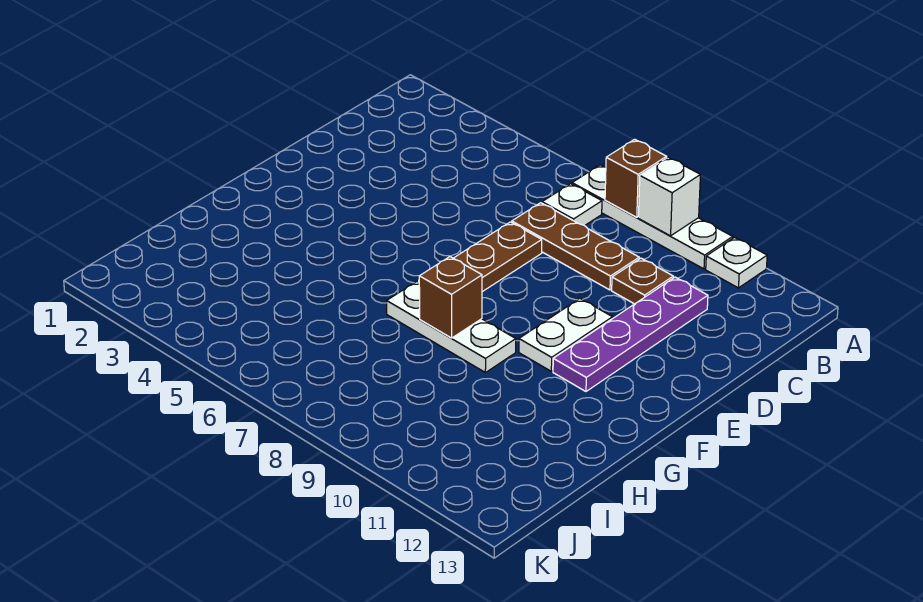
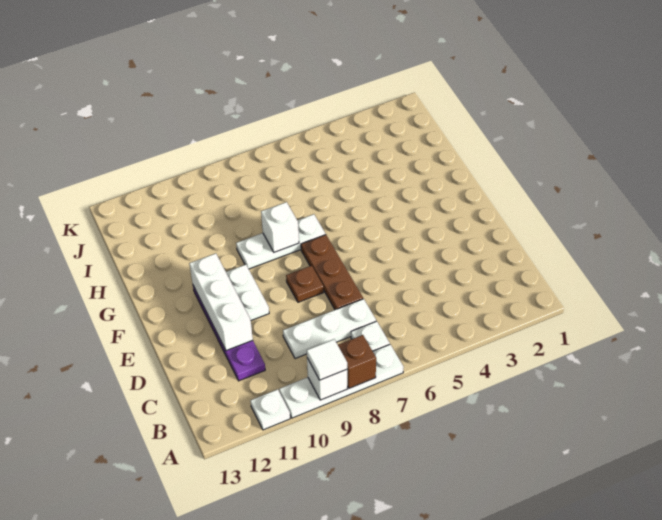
none -> white tile A9 level 3
brown plate C7:C9 level 1 -> white plate C7:C9 level 1
brown plate C10 level 1 -> brown plate E8 level 1
none -> white brick D11:F11 level 2
brown brick G8 level 2 -> white brick G8 level 2

